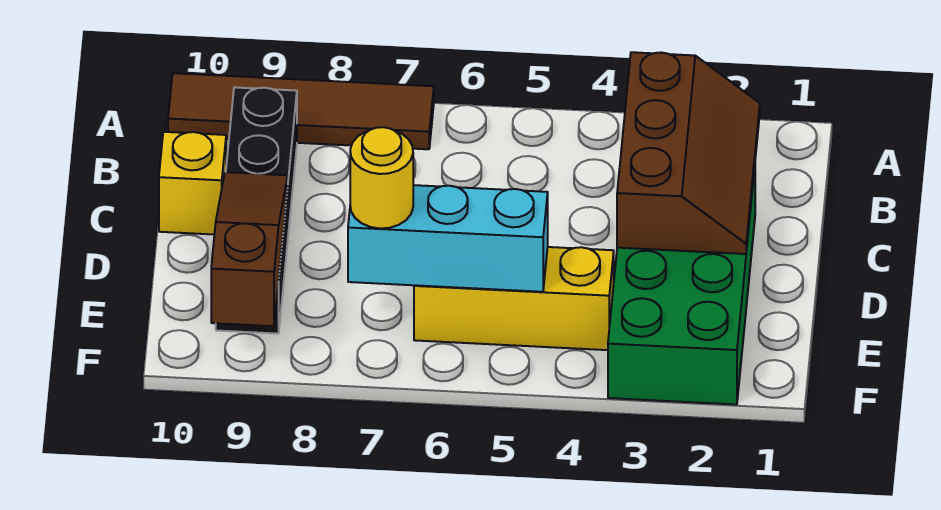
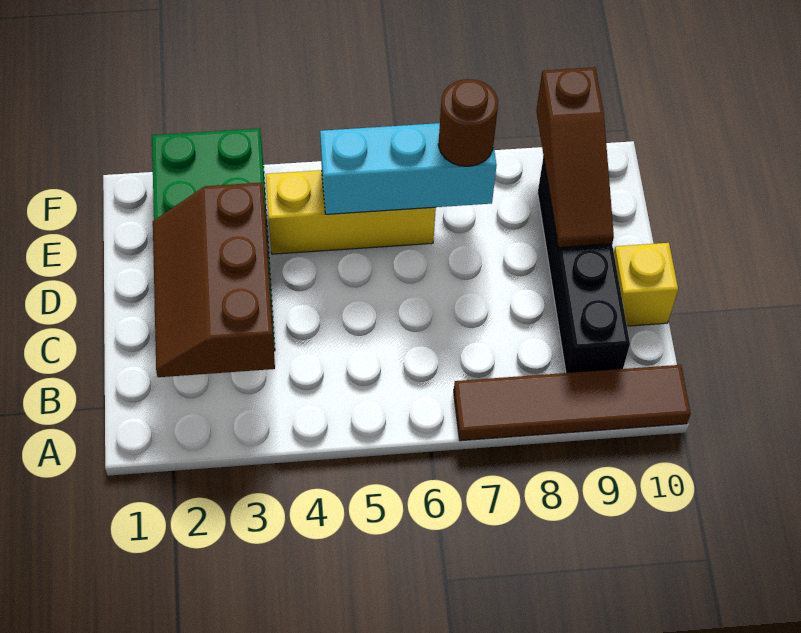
yellow round brick E7 level 3 -> brown round brick E7 level 3

